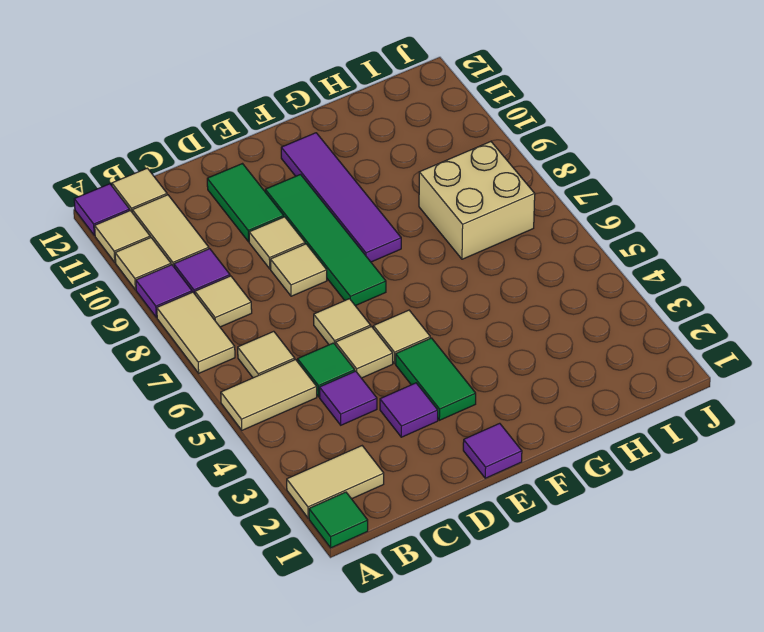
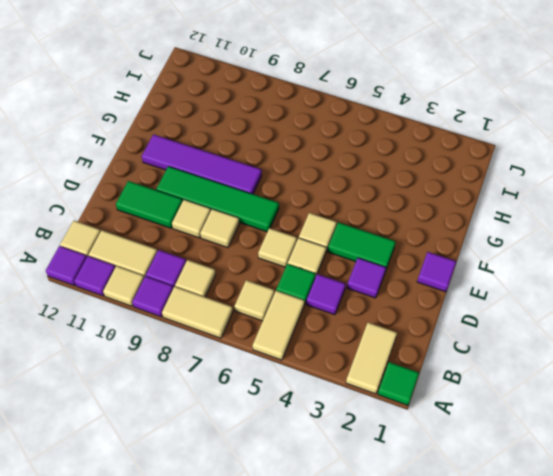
tan tile A11 level 1 -> purple tile A11 level 1
tan brick H7:I8 level 1 -> none

